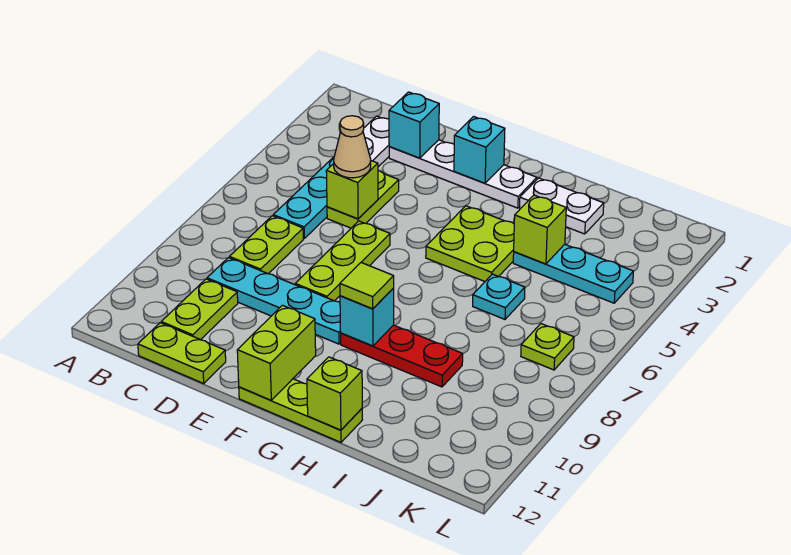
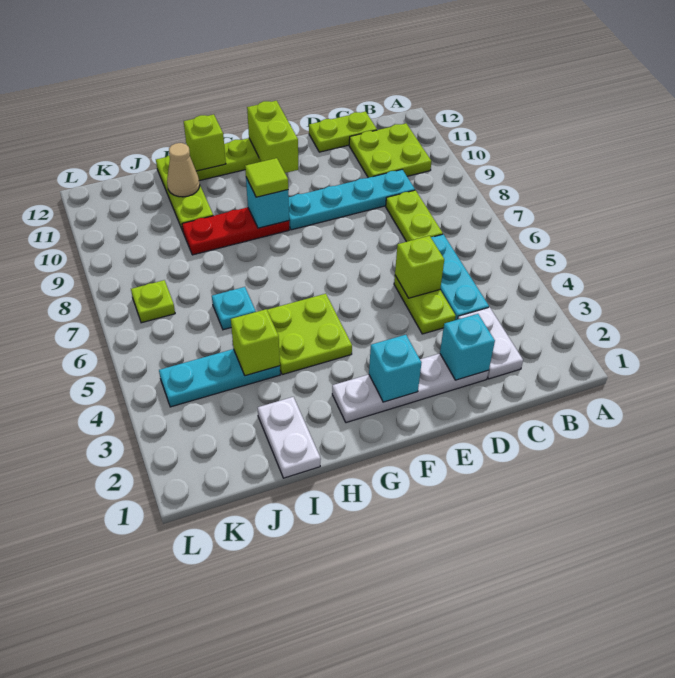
lime plate C10:C11 level 1 -> lime plate B10:C11 level 1
tan cone D5 level 3 -> tan cone I11 level 2
lime plate E6:E8 level 1 -> lime plate I10:I12 level 1
white plate H2:I2 level 1 -> white plate I1:I2 level 1

